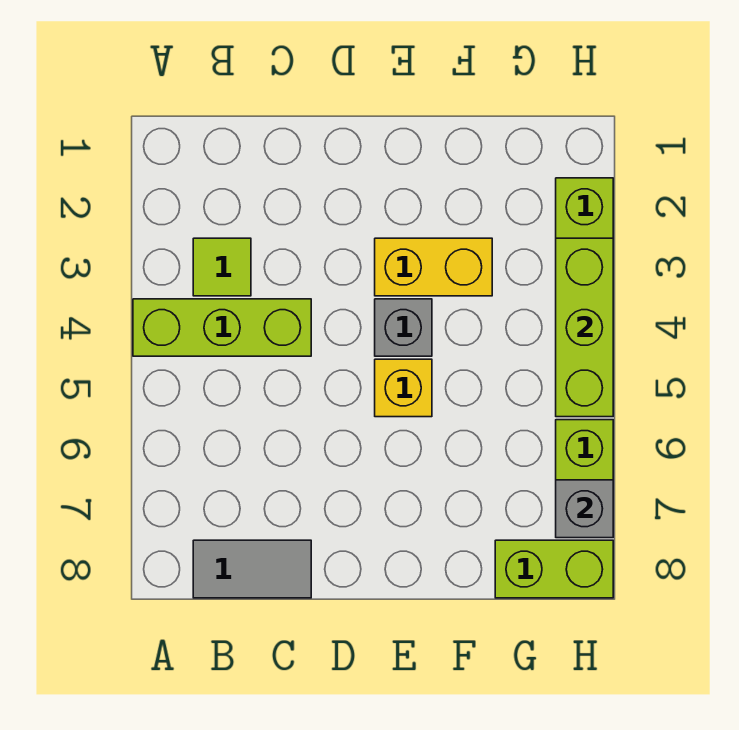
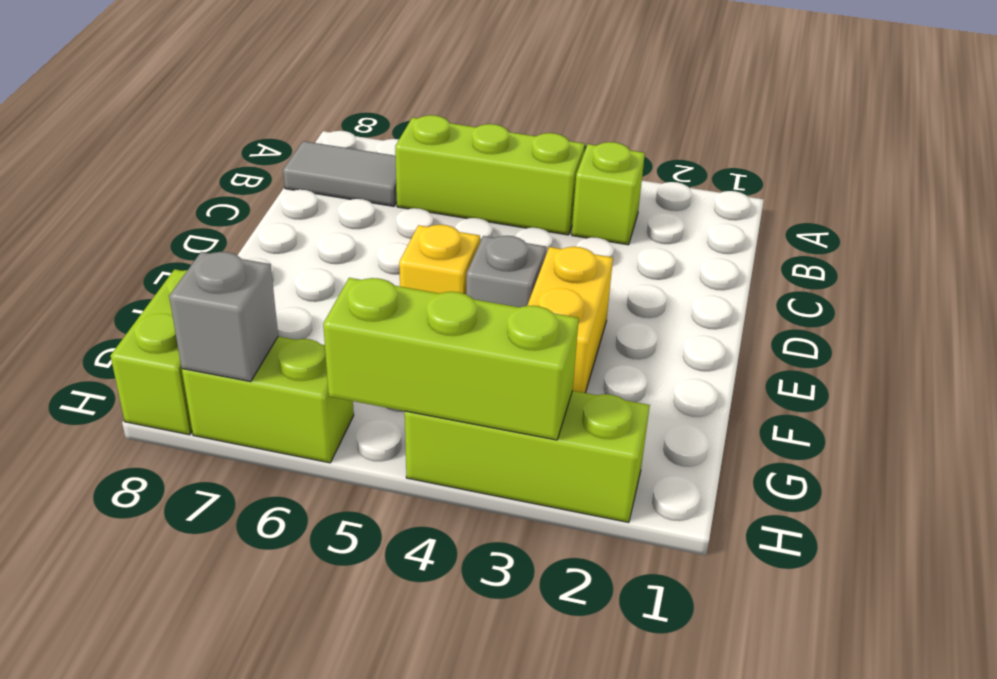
lime brick A4:C4 level 1 -> lime brick B4:B6 level 1
lime tile B3 level 1 -> lime brick B3 level 1
grey tile B8:C8 level 1 -> grey tile B7:B8 level 1

